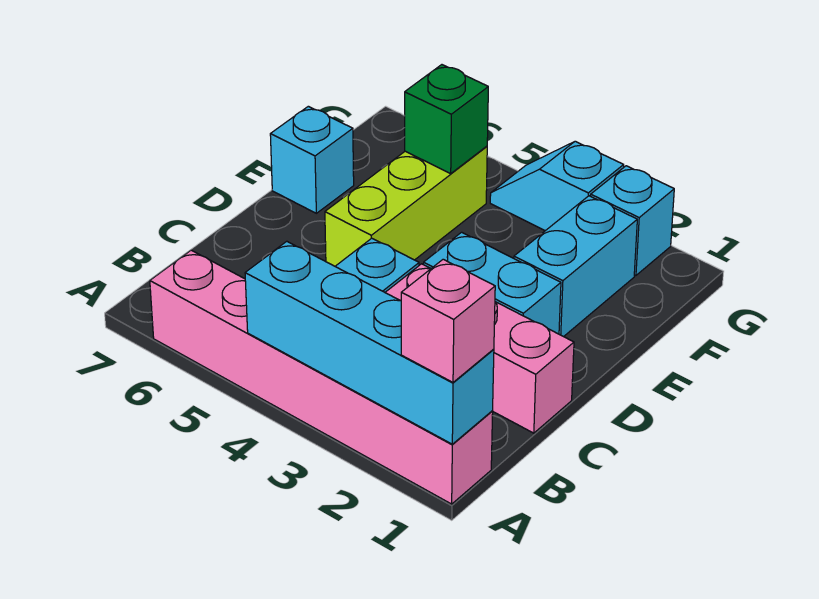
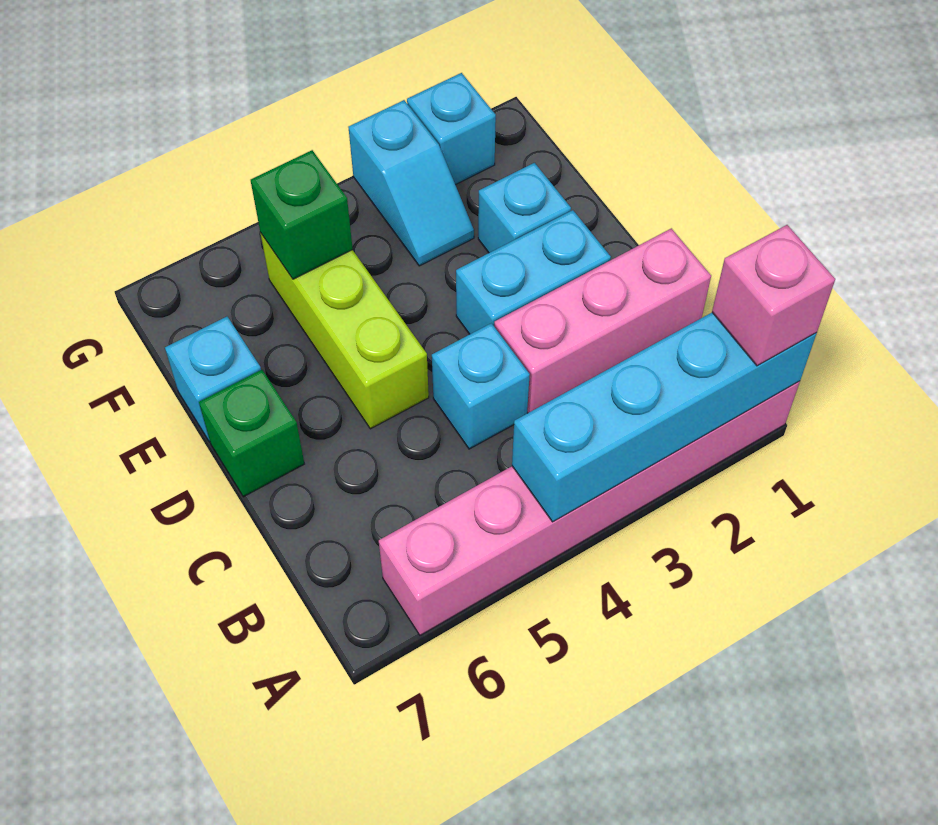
none -> green brick D7 level 1
cyan brick E2:F2 level 1 -> cyan brick E2 level 1
cyan slope G3:G4 level 1 top 3 -> cyan slope F3:G3 level 1 top G

